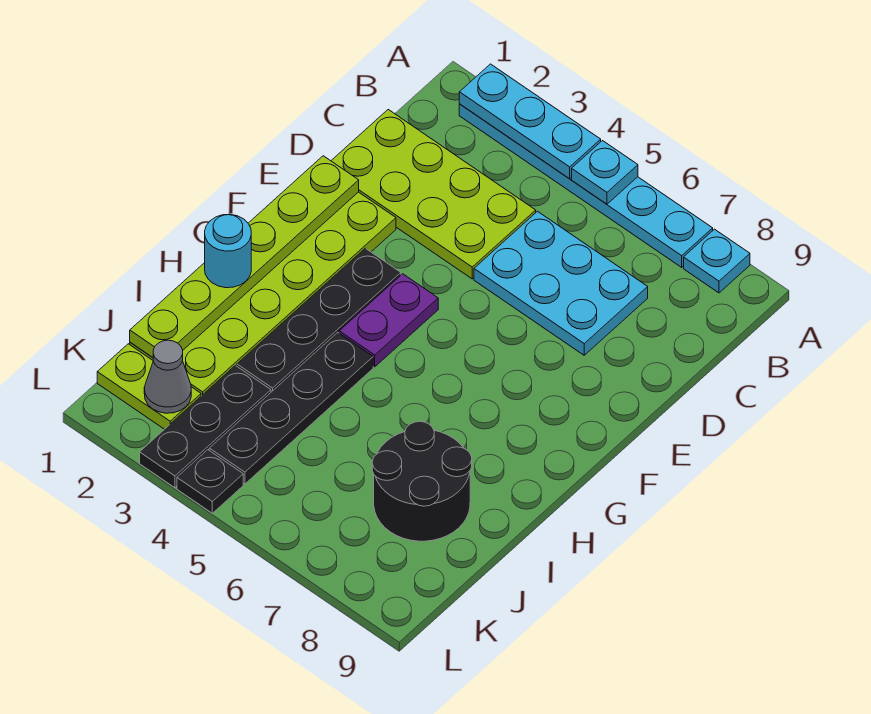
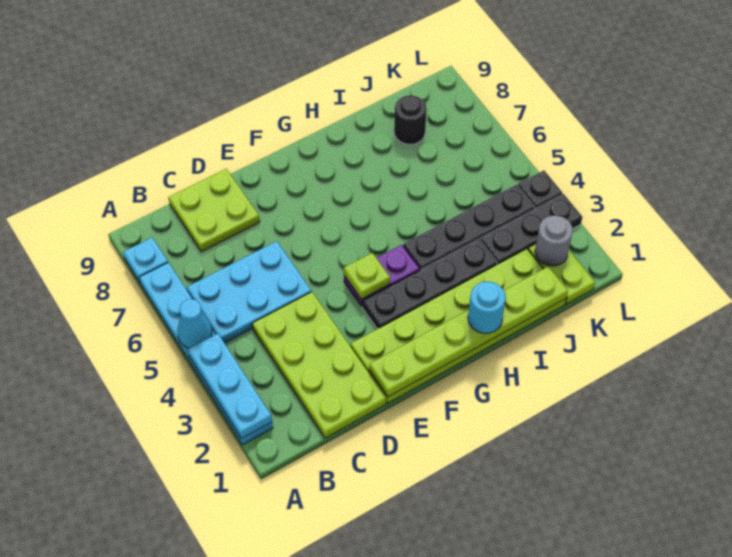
cyan plate A5 level 2 -> cyan cone A5 level 2
cyan plate C5:D7 level 1 -> cyan plate B5:D6 level 1
none -> lime plate C8:D9 level 1
none -> lime plate F4 level 2
black round brick I7:J8 level 1 -> black round brick J8 level 1
grey cone K2 level 2 -> grey round brick K2 level 2

